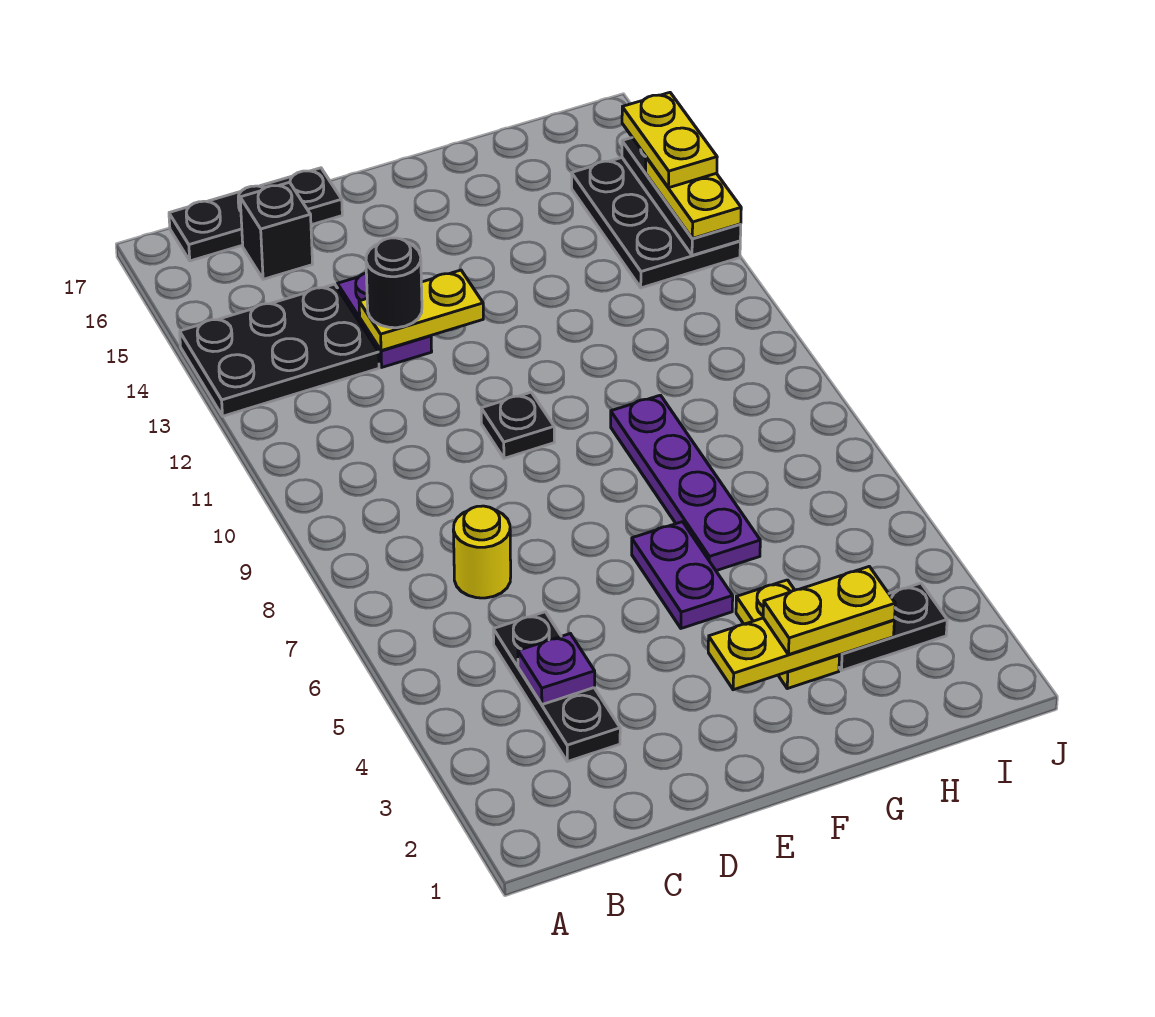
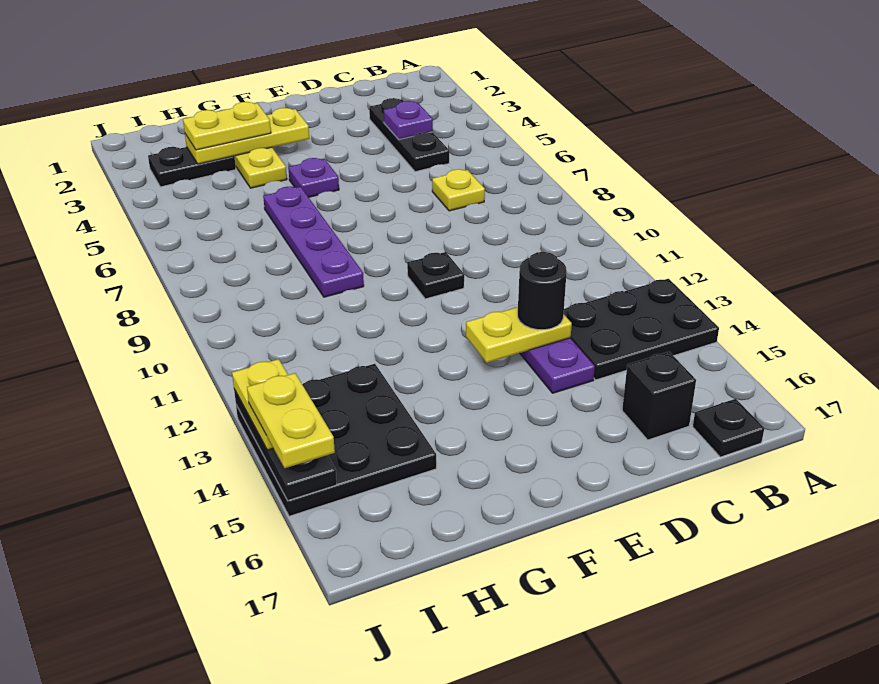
black plate B17:D17 level 1 -> black plate B17 level 1
yellow round brick C7 level 1 -> yellow plate C7 level 1
purple plate F5:F6 level 1 -> purple plate F5 level 1
black plate I13:J15 level 1 -> black plate H13:J15 level 1

